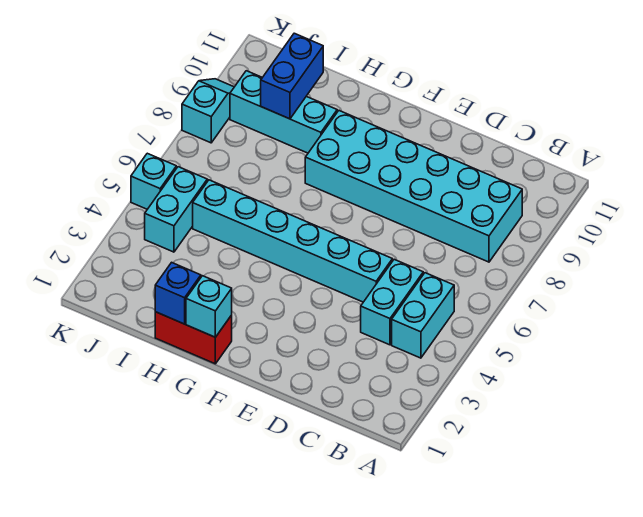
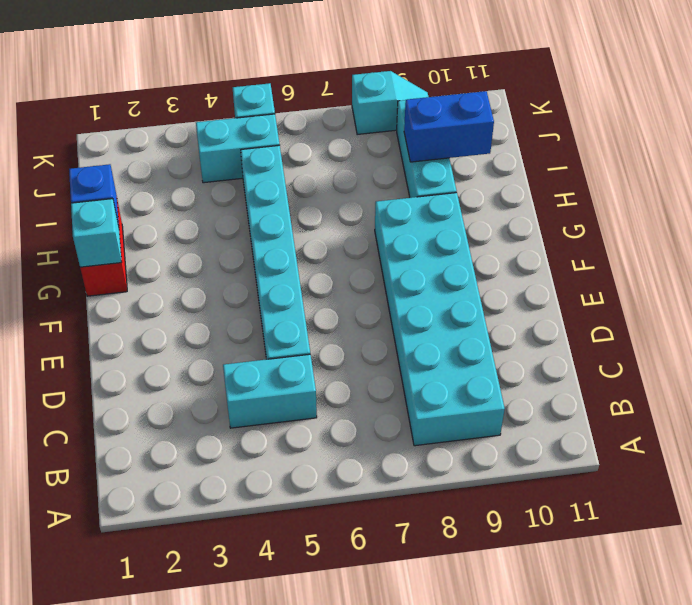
cyan brick B4:B5 level 1 -> none

